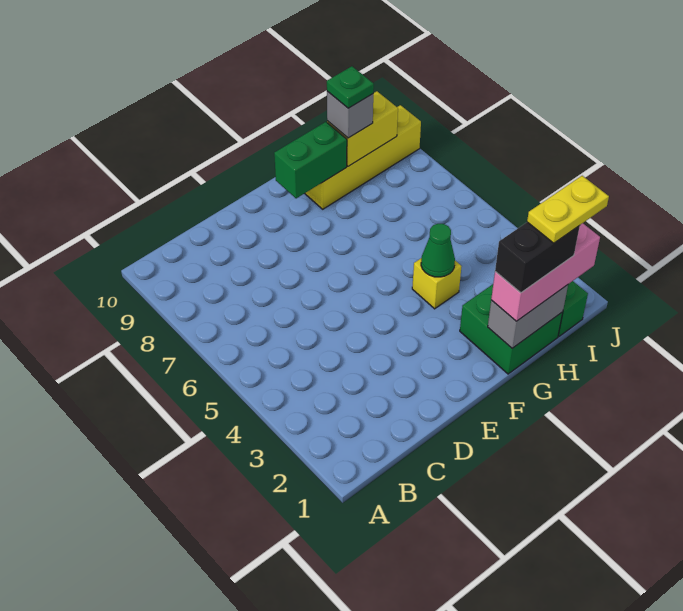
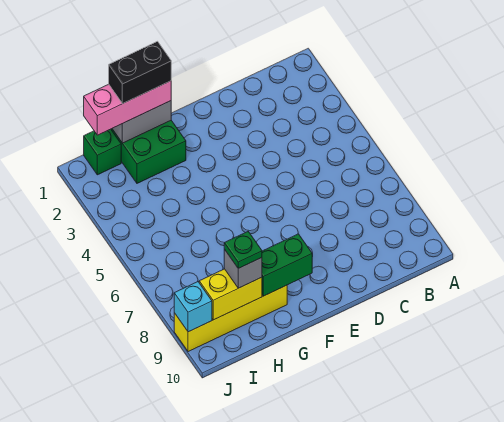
yellow brick G4 level 1 -> none
green cone G4 level 2 -> none
yellow plate H1:I1 level 5 -> none
none -> cyan brick J9 level 2

